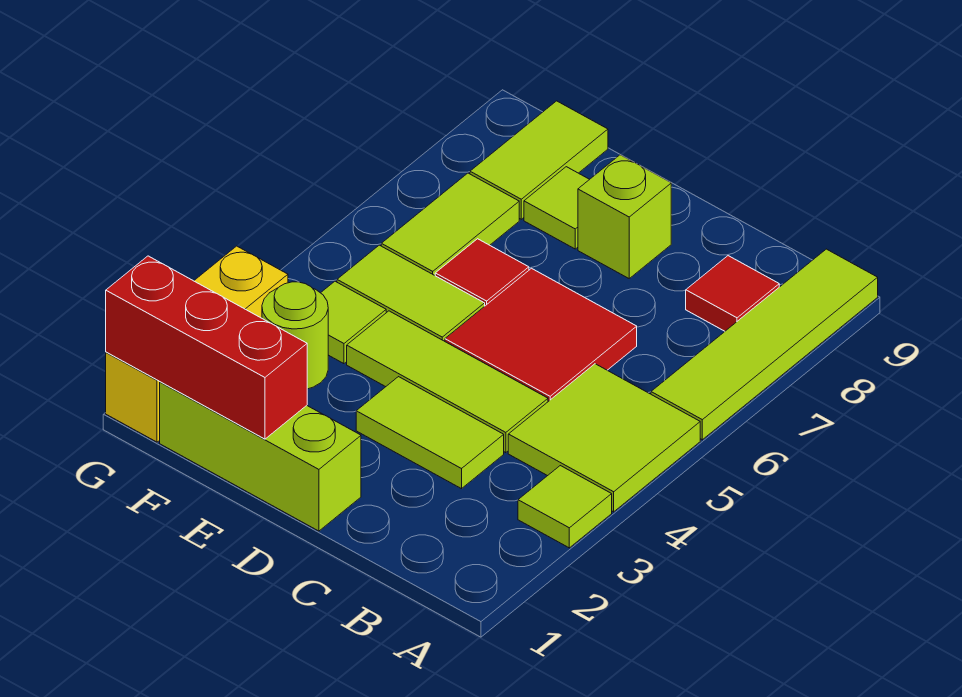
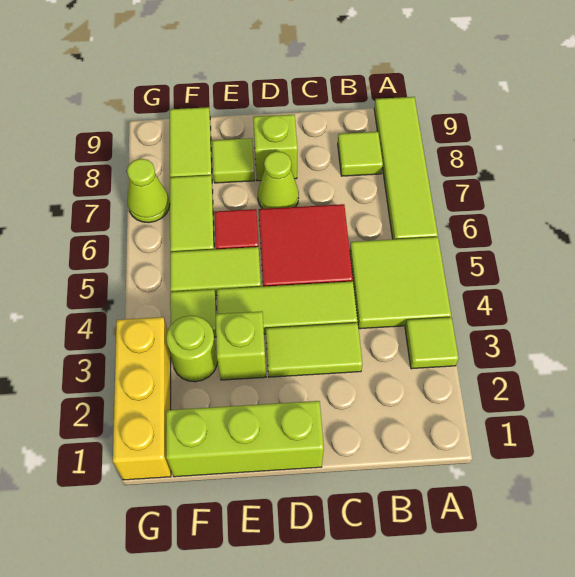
red tile B8 level 1 -> lime tile B8 level 1
none -> lime cone D7 level 1
red brick E1:G1 level 2 -> none
none -> lime brick E3 level 1
none -> lime cone G7 level 1

